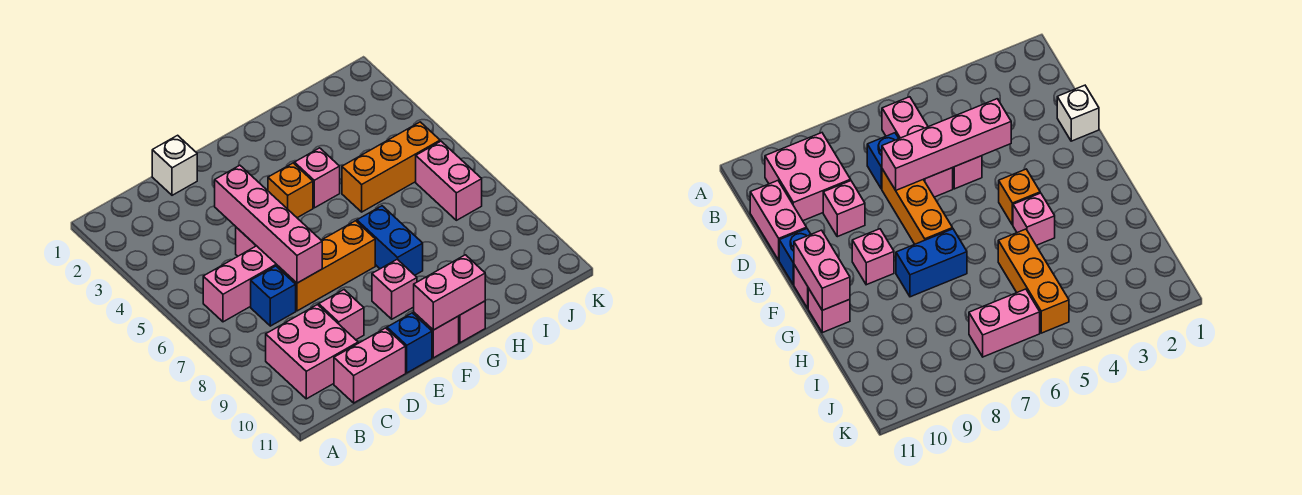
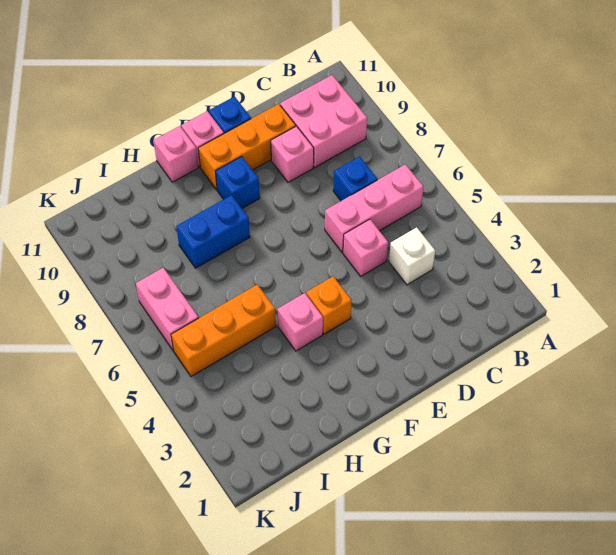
pink brick C11:D11 level 1 -> none
white brick D1 level 1 -> white brick C4 level 1
pink brick D4:D7 level 2 -> none
orange brick D7:F7 level 1 -> orange brick D10:F10 level 1
pink brick F9 level 1 -> blue brick F9 level 1
pink brick F11:G11 level 2 -> none
blue brick G7:G8 level 1 -> blue brick G8:H8 level 1

